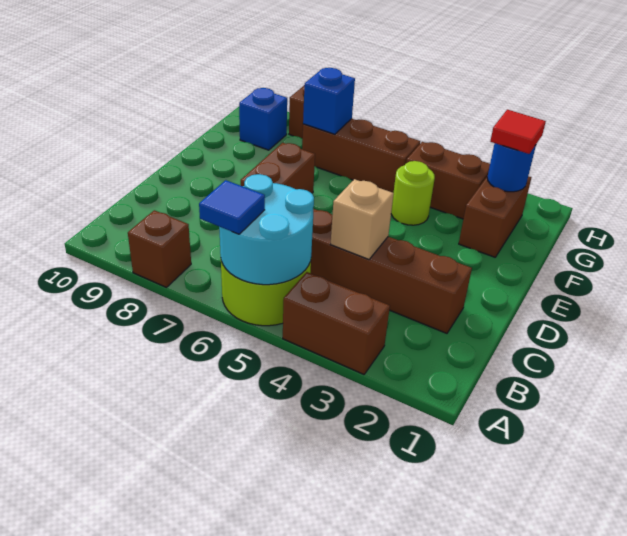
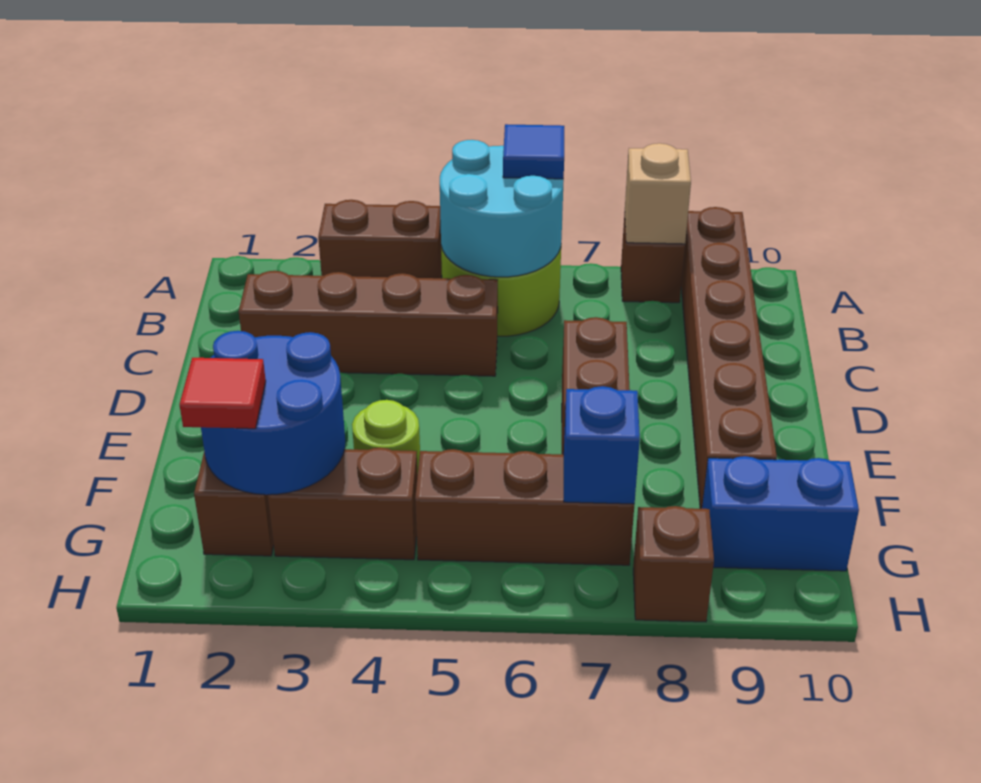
none -> brown brick A9:F9 level 1
tan brick C4 level 2 -> tan brick A8 level 2
blue round brick G2 level 2 -> blue round brick F2:G3 level 2
blue brick G9 level 1 -> blue brick G9:G10 level 1

